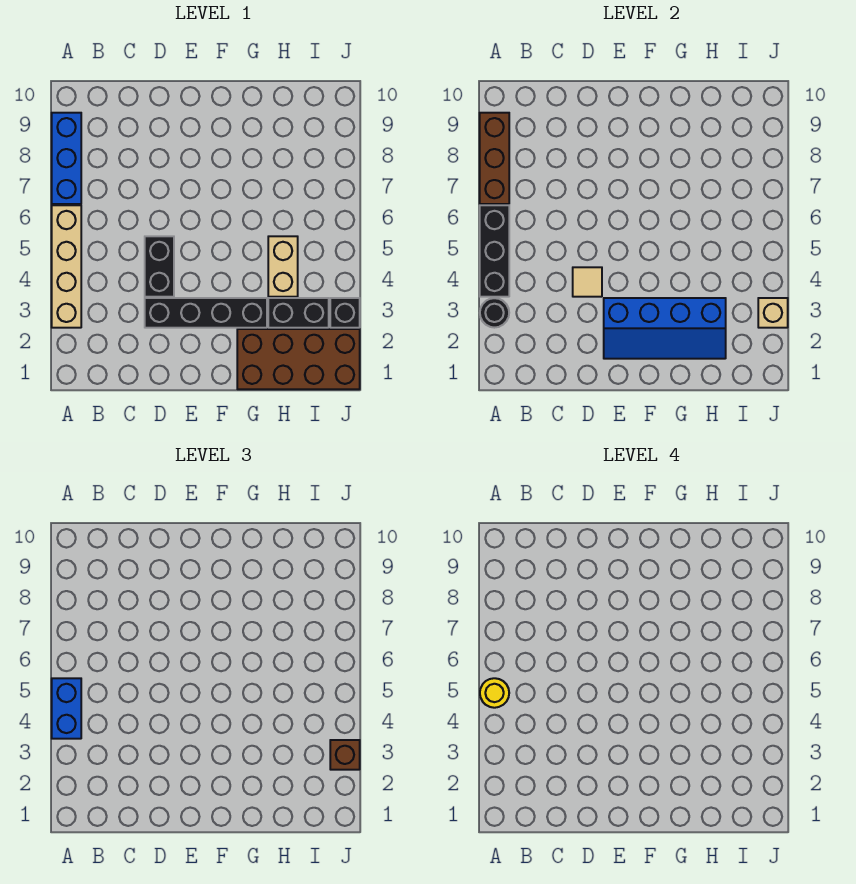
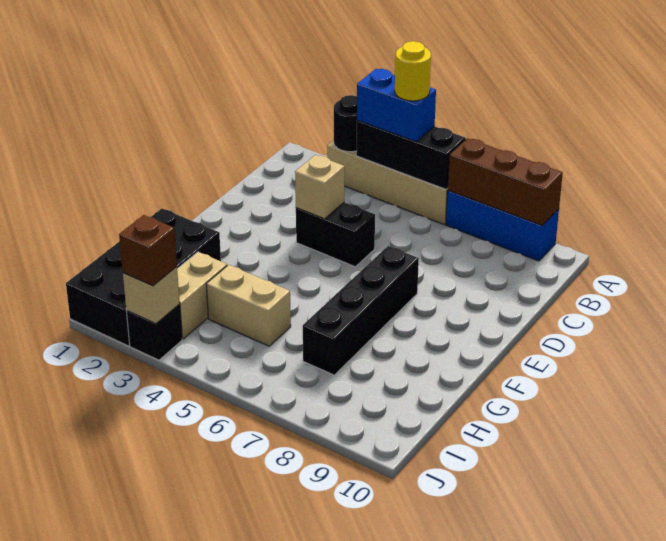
black brick D3:G3 level 1 -> black brick E7:H7 level 1
tan tile D4 level 2 -> tan brick D4 level 2
blue slope E2:H3 level 2 top 3 -> none
brown brick G1:J2 level 1 -> black brick G1:J2 level 1
black brick H3:I3 level 1 -> tan brick H3:I3 level 1

